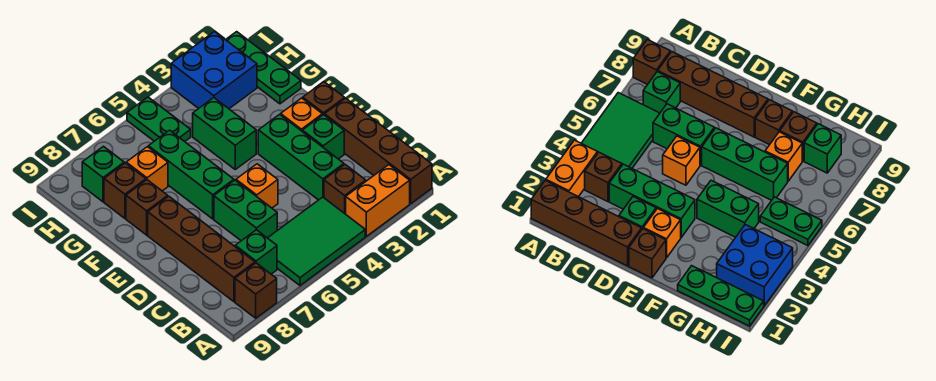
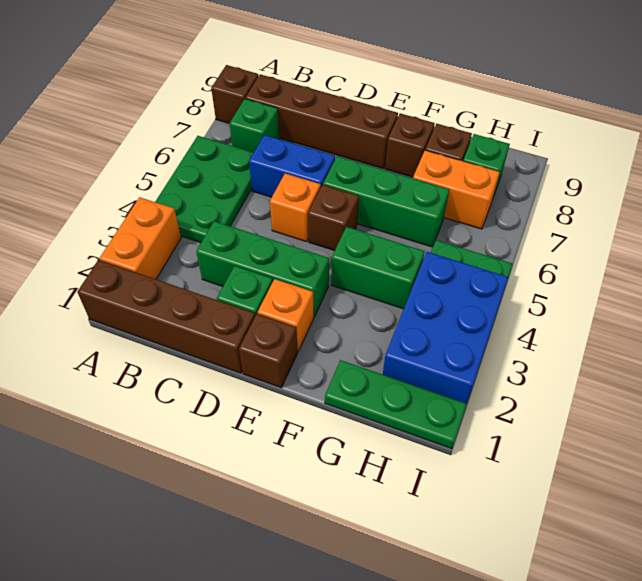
green tile A4:B6 level 1 -> green plate A4:B6 level 1
brown brick B3 level 1 -> brown brick E5 level 1
green brick C6:D6 level 1 -> blue brick C6:D6 level 1
orange brick G7 level 1 -> orange brick G7:H7 level 1
blue brick H2:I3 level 1 -> blue brick H2:I4 level 1

